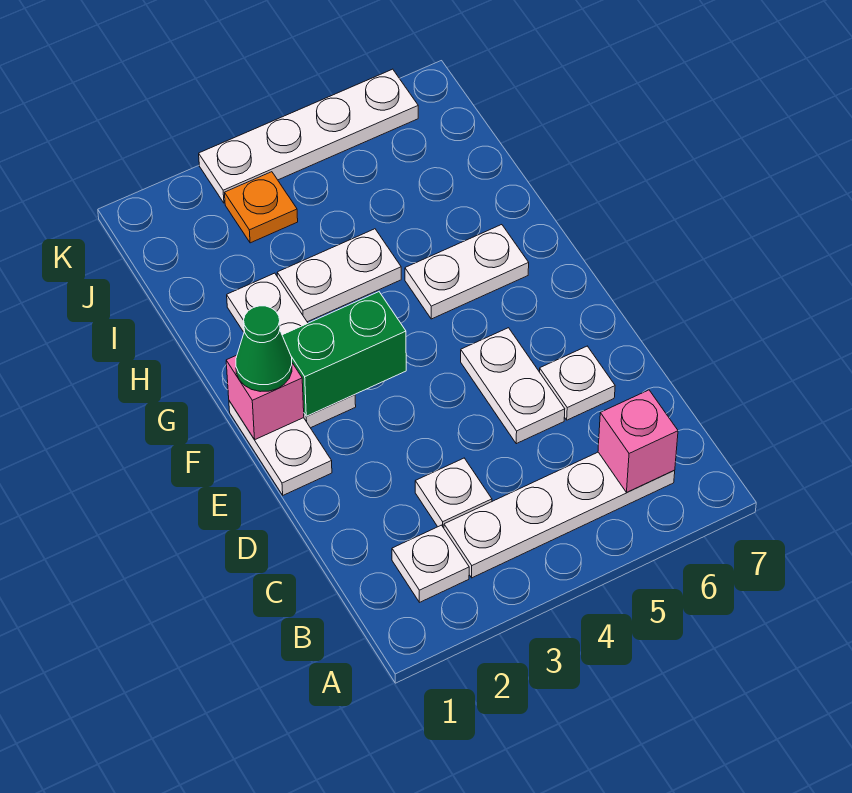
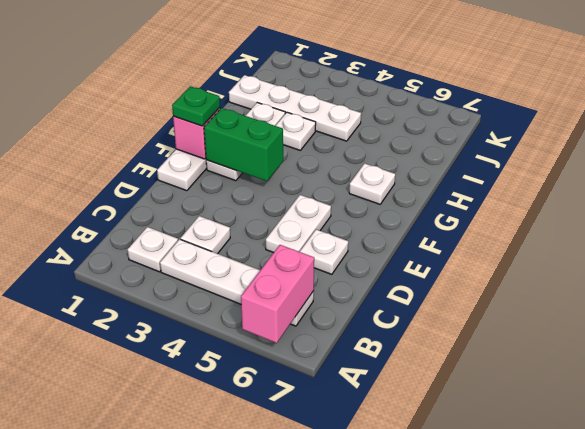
pink brick B6 level 2 -> pink brick A6:B6 level 2
green cone F1 level 3 -> green plate F1 level 3
white plate G5:G6 level 1 -> white plate G6 level 1
white plate H3:H4 level 1 -> white plate H3 level 1
orange plate J3 level 1 -> none
white plate K3:K6 level 1 -> white plate I1:I4 level 1

